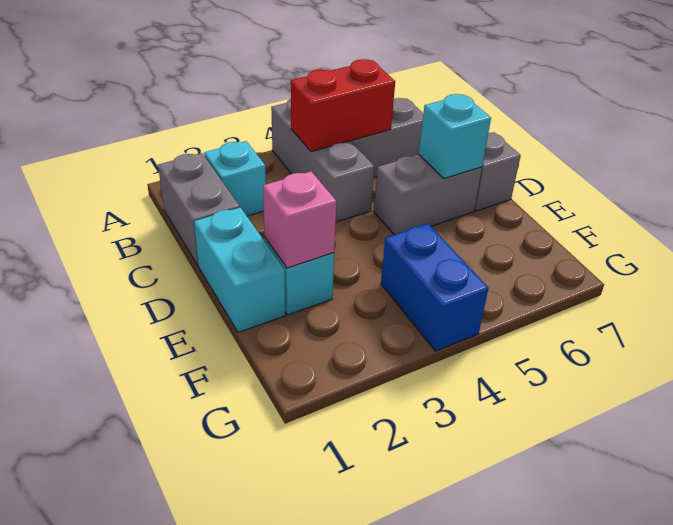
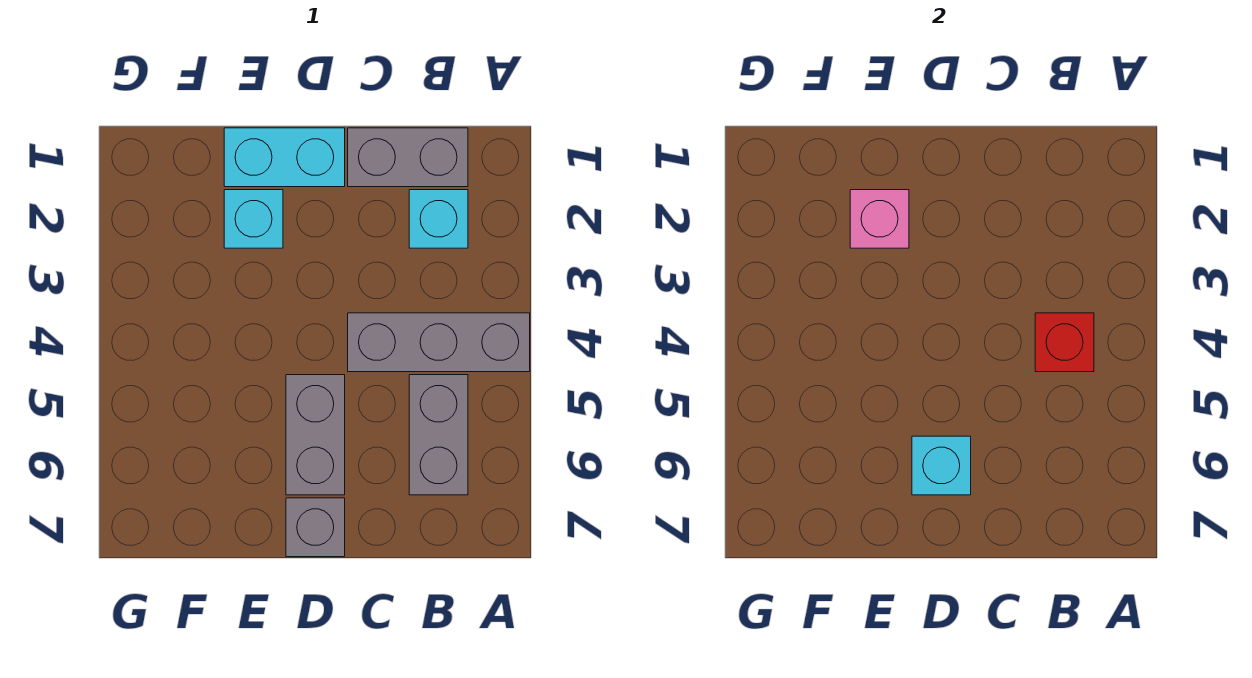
red brick B4:B5 level 2 -> red brick B4 level 2
blue brick F4:G4 level 1 -> none

